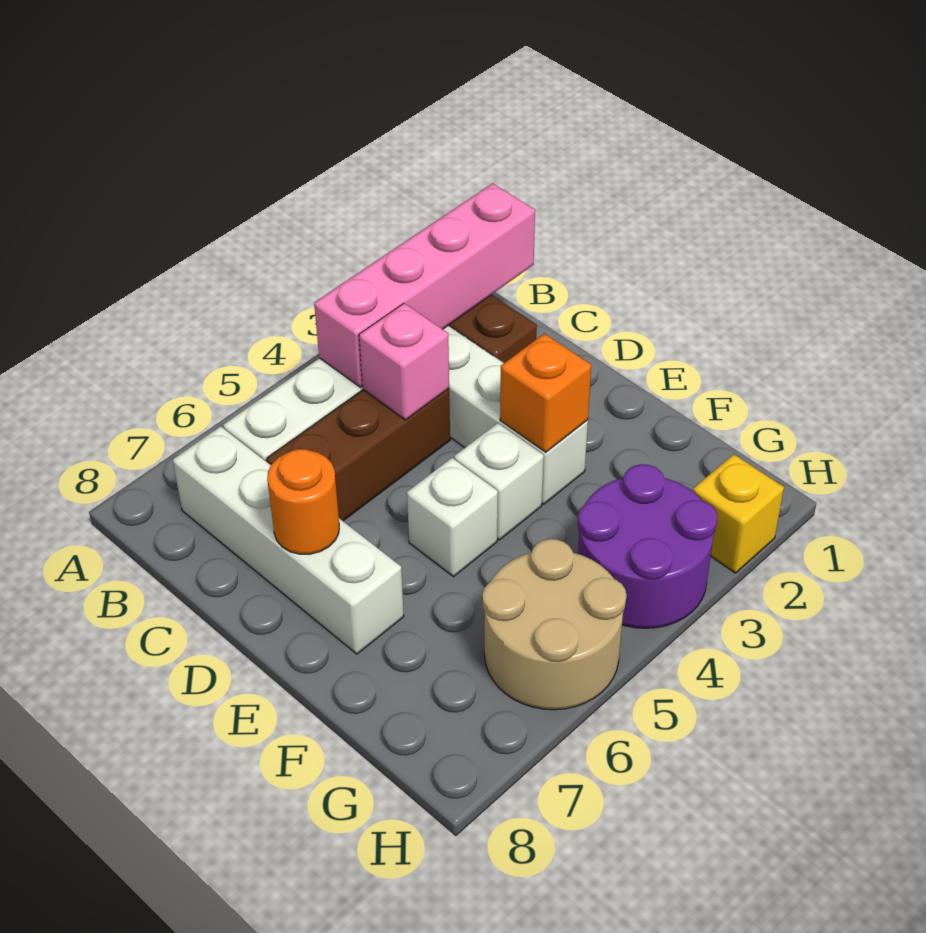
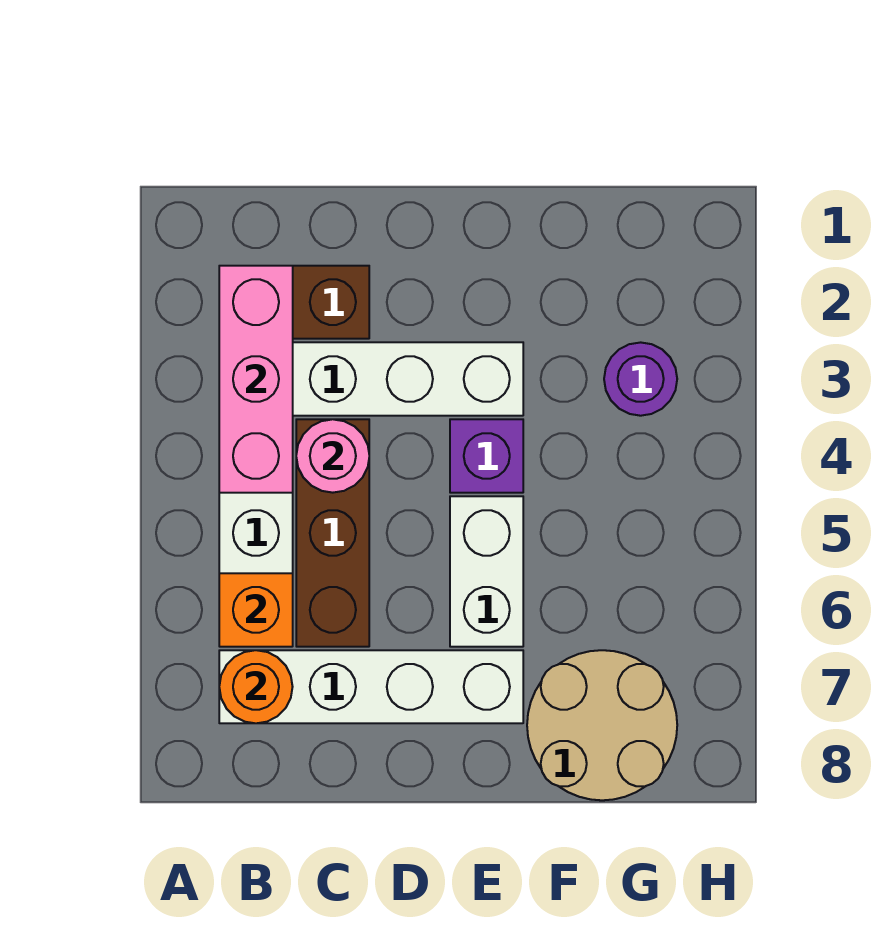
pink brick B1:B4 level 2 -> pink brick B2:B4 level 2
pink brick C4 level 2 -> pink round brick C4 level 2
orange round brick D7 level 2 -> orange round brick B7 level 2
orange brick E3 level 2 -> orange brick B6 level 2
white brick E4 level 1 -> purple brick E4 level 1
white brick E5 level 1 -> white brick E5:E6 level 1
purple round brick G3:H4 level 1 -> purple round brick G3 level 1
tan round brick G5:H6 level 1 -> tan round brick F7:G8 level 1
yellow brick H2 level 1 -> none

